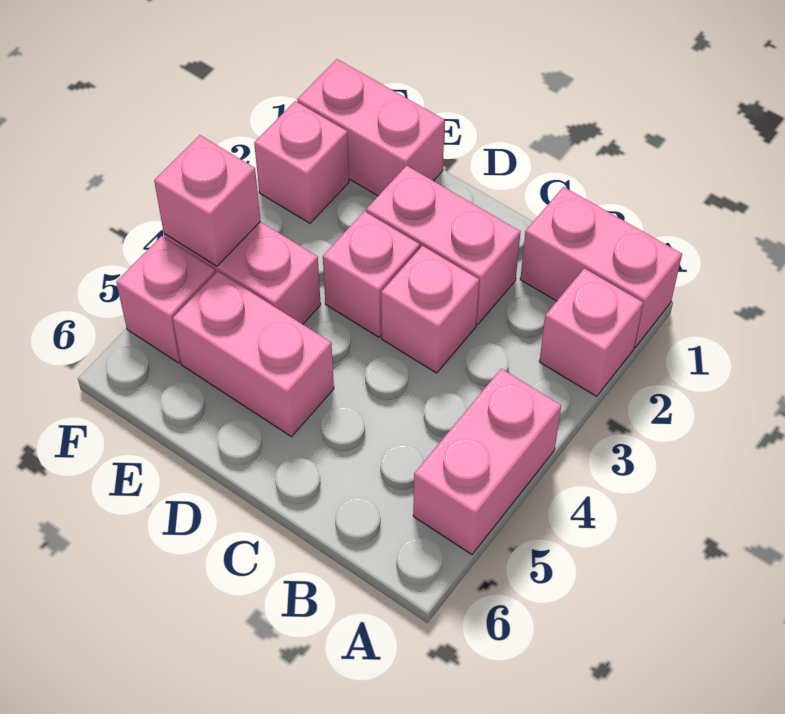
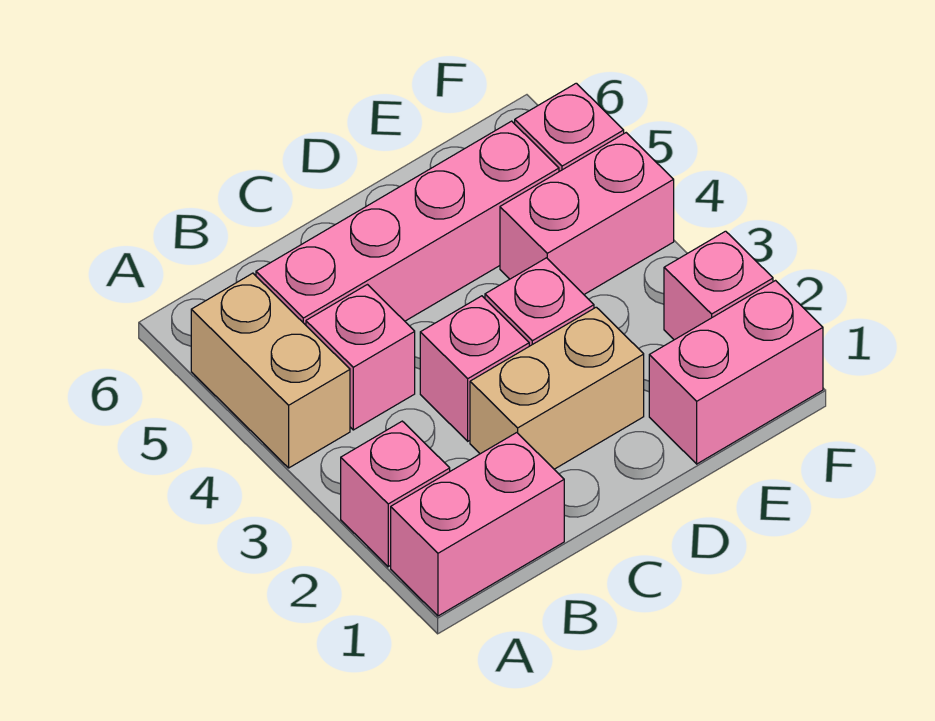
pink brick A4:A5 level 1 -> tan brick A4:A5 level 1
pink brick C2:D2 level 1 -> tan brick C2:D2 level 1
pink brick D5:E5 level 1 -> pink brick B5:E5 level 1
pink brick F4 level 2 -> pink brick B4 level 1

